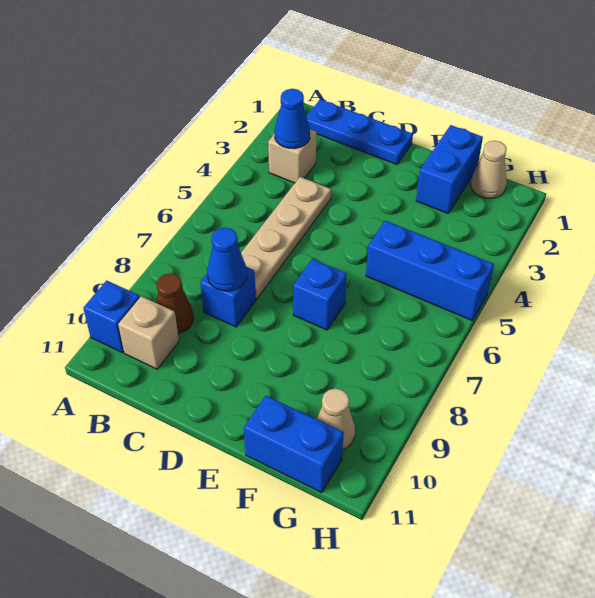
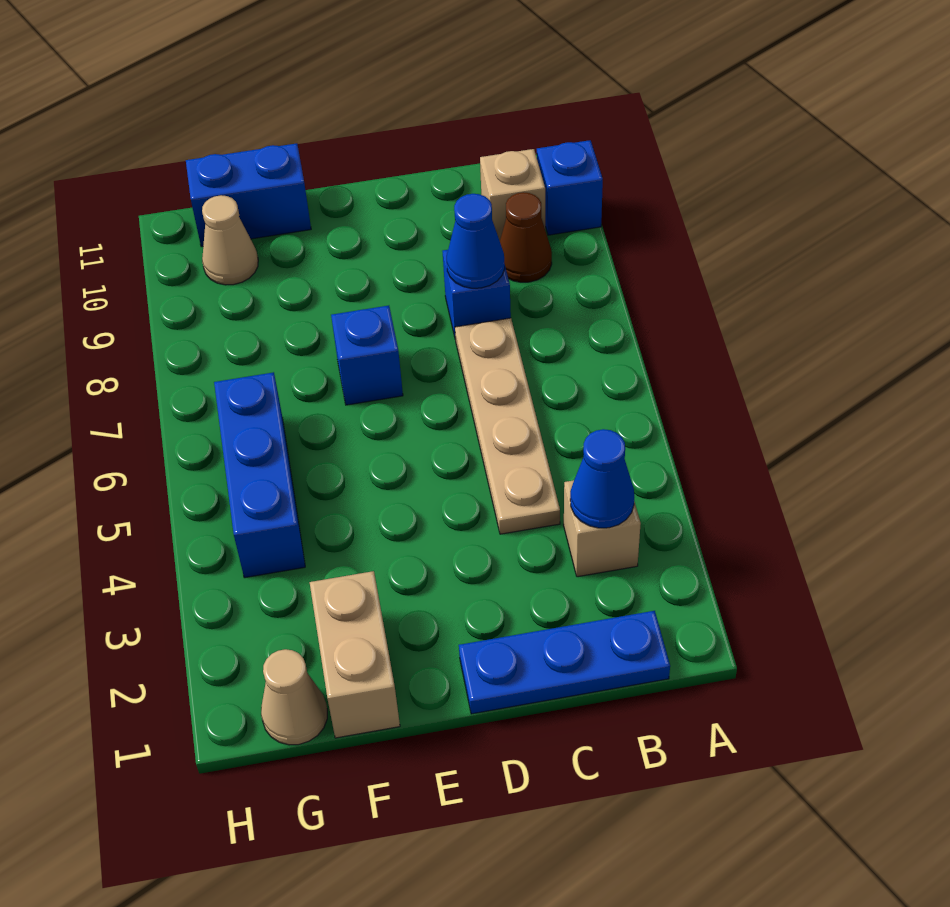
blue brick F1:F2 level 1 -> tan brick F1:F2 level 1
blue brick F5:H5 level 1 -> blue brick G4:G6 level 1

